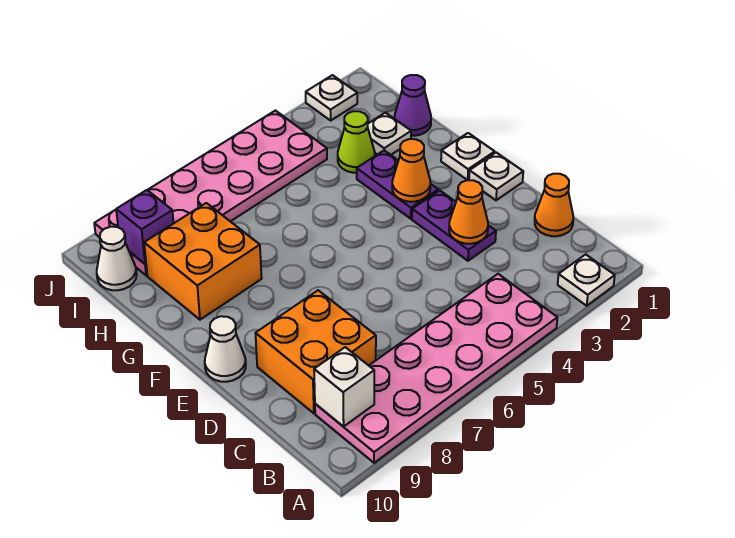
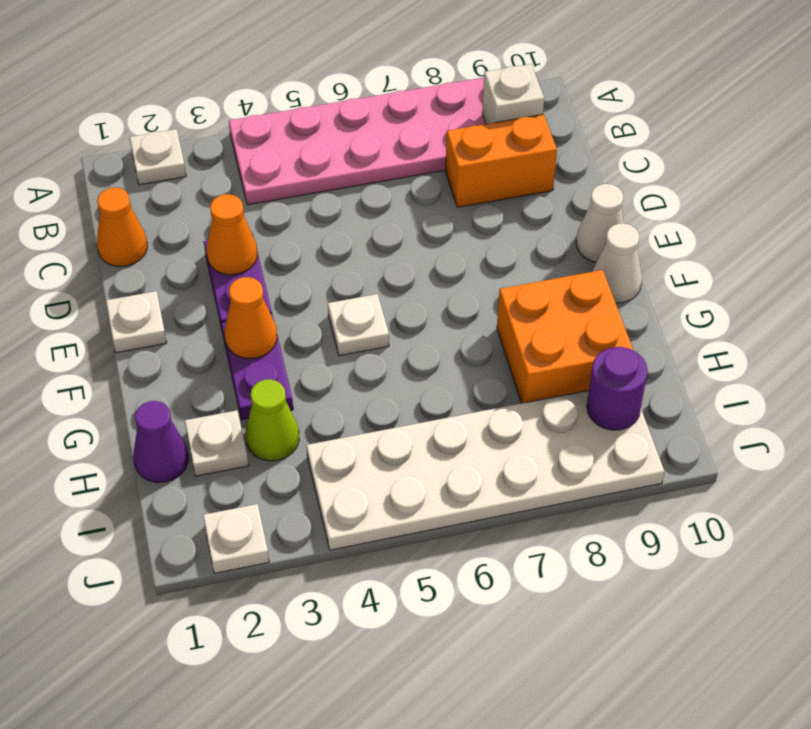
orange brick C8:D9 level 1 -> orange brick C8:C9 level 1
white plate F1 level 1 -> white plate F5 level 1
pink plate I4:J9 level 1 -> white plate I4:J9 level 1
purple brick I9 level 2 -> purple round brick I9 level 2
white cone I10 level 1 -> white cone F10 level 1

